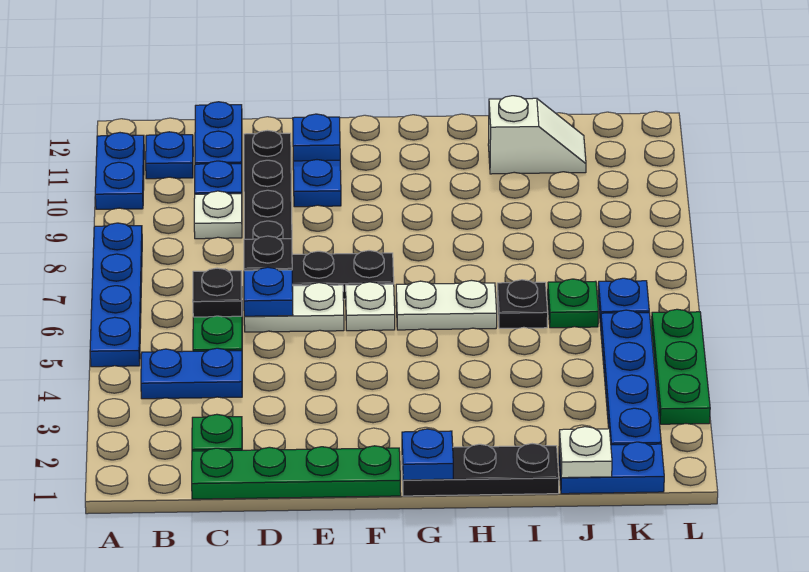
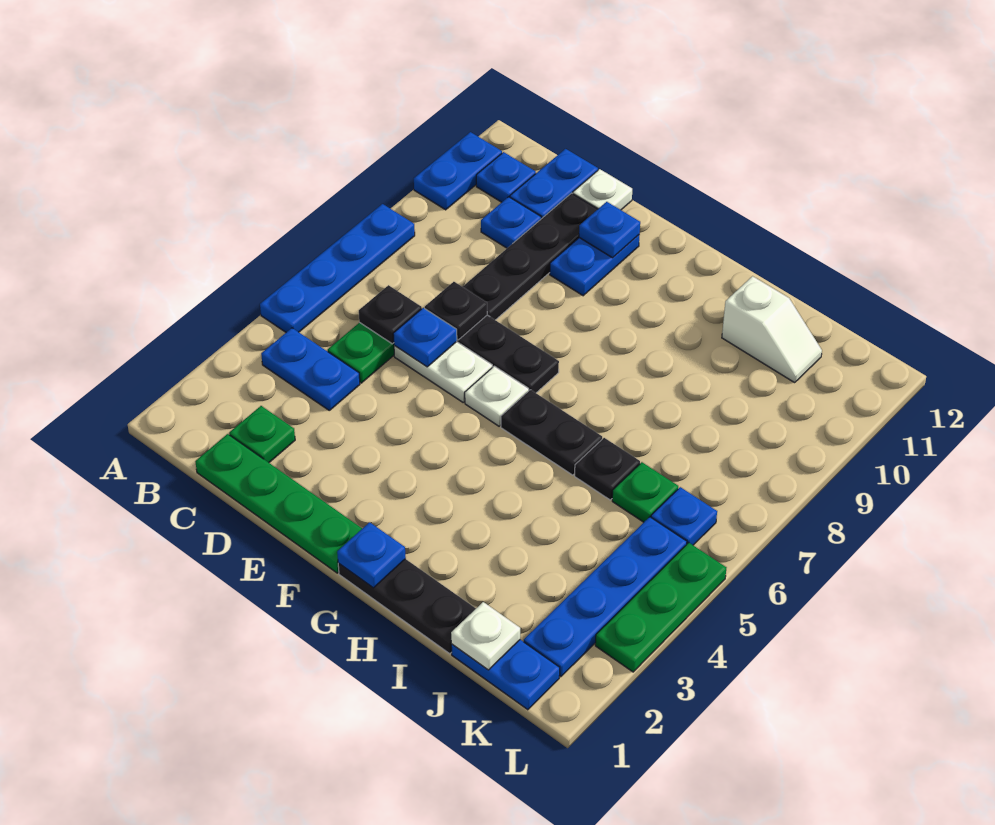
white plate C9 level 1 -> white plate D12 level 1
white plate G6:H6 level 1 -> black plate G6:H6 level 1

